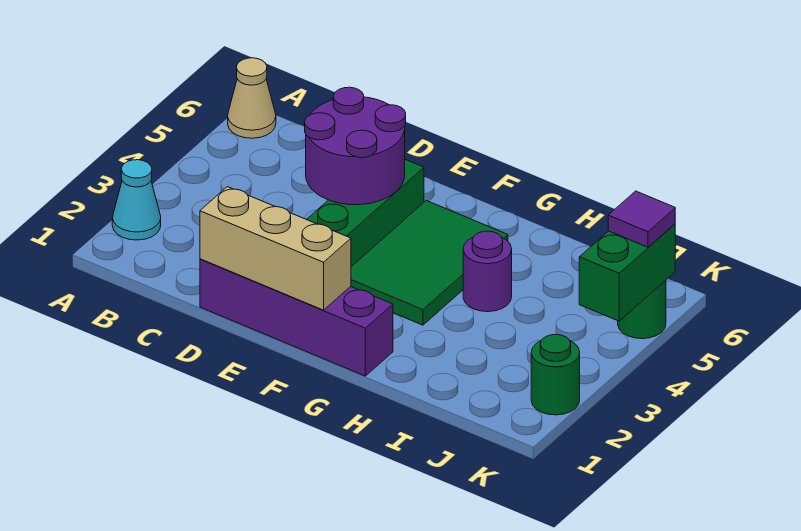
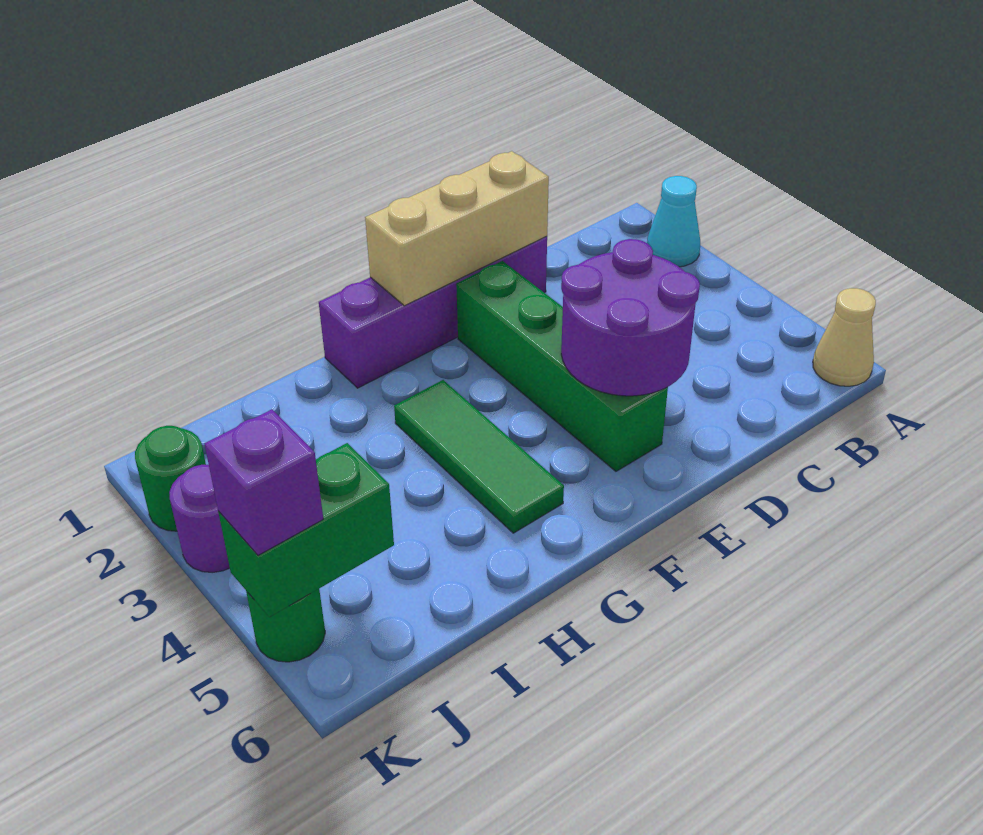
green tile F3:G5 level 1 -> green tile G3:G5 level 1
purple round brick H4 level 1 -> purple round brick K3 level 1
green brick K4:K5 level 2 -> green brick J5:K5 level 2
purple tile K5 level 3 -> purple brick K5 level 3

